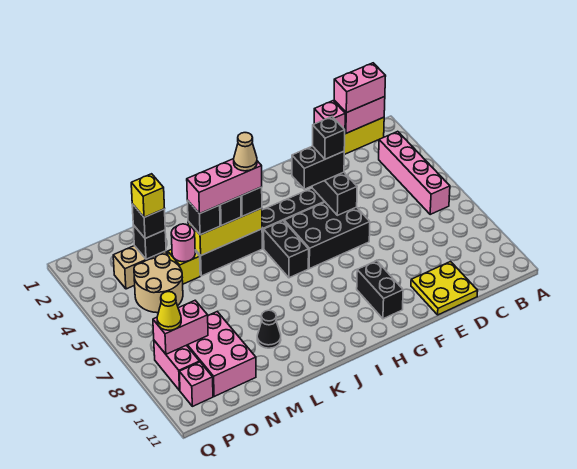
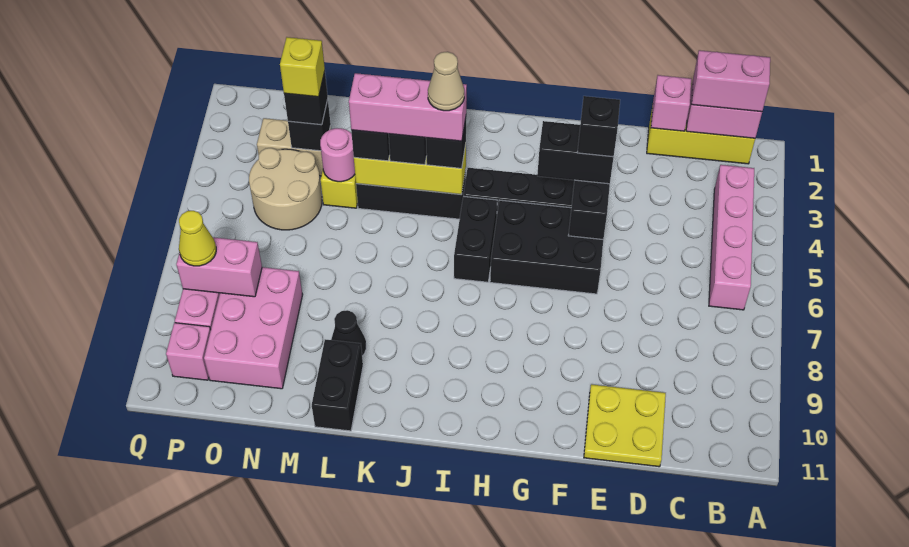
black brick G9:G10 level 1 -> black brick L10:L11 level 1

